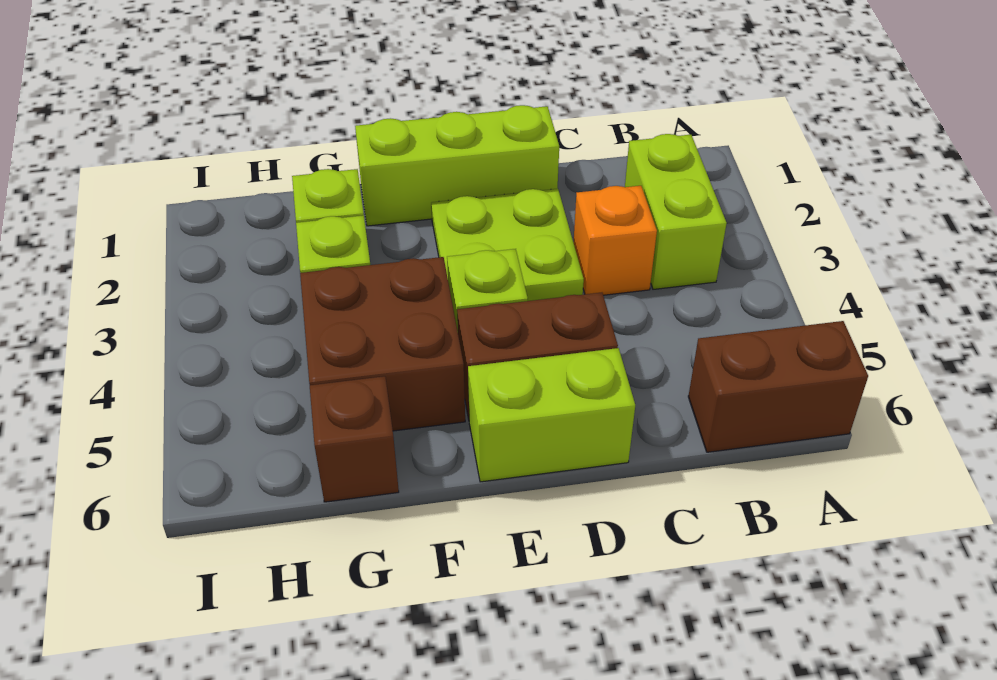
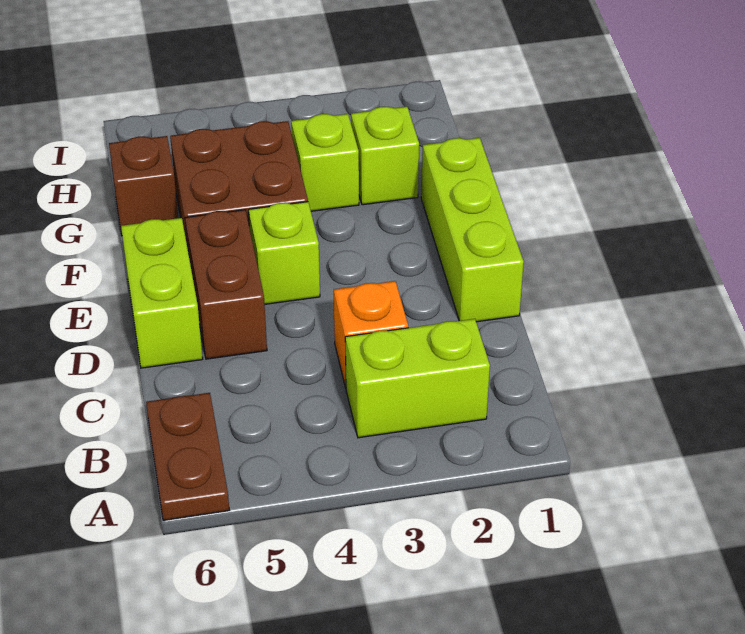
brown brick A6:B6 level 1 -> brown plate A6:B6 level 1
lime plate D2:E3 level 1 -> none

